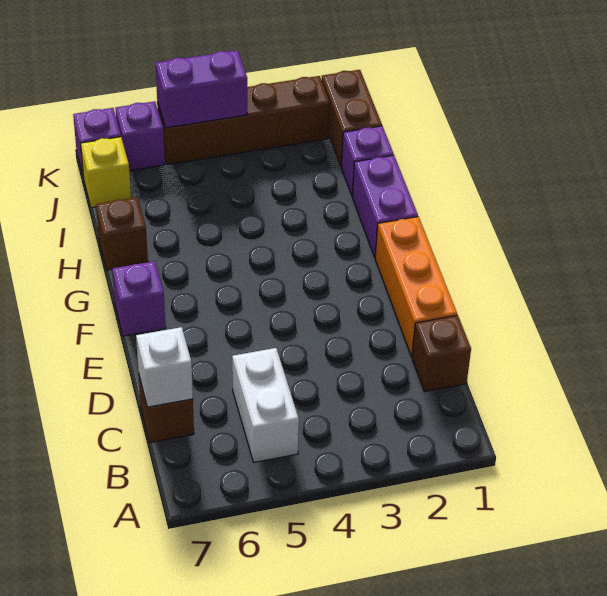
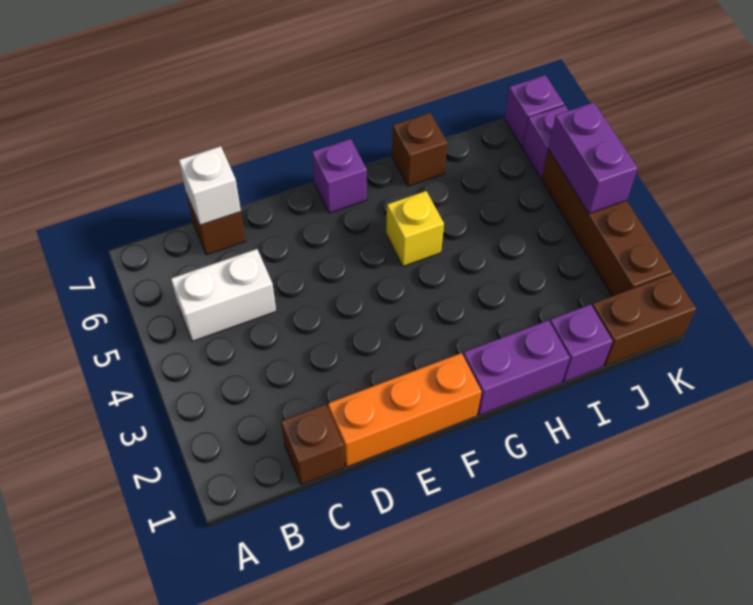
yellow brick J7 level 1 -> yellow brick G5 level 1

